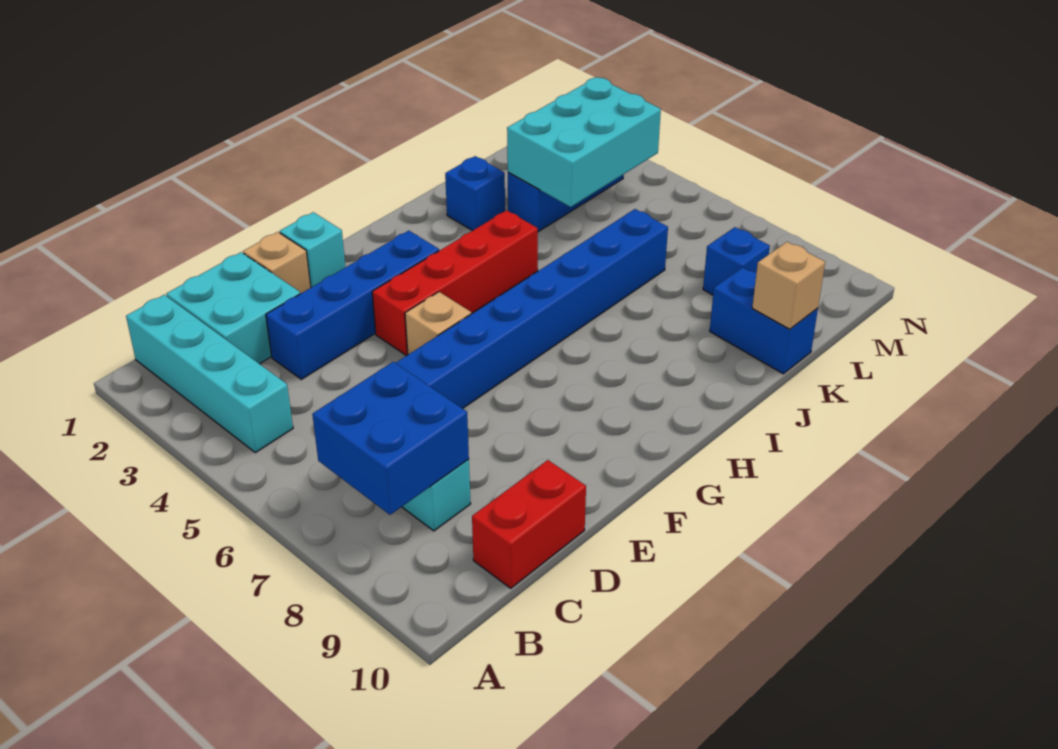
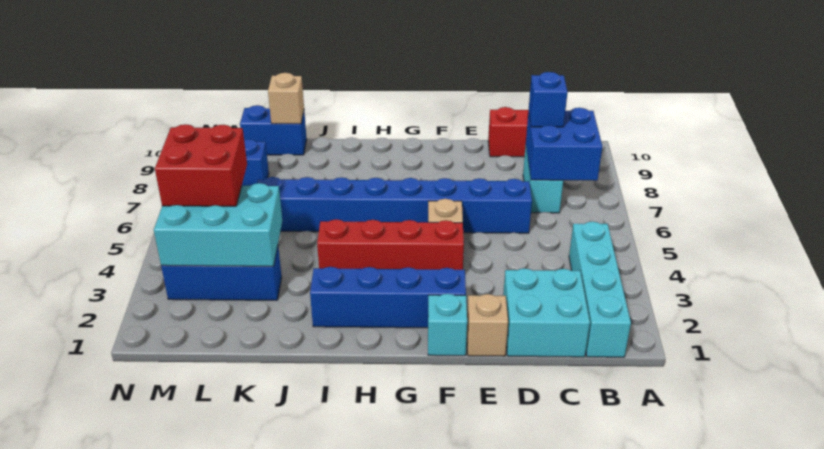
blue brick D3:G3 level 1 -> blue brick F2:I2 level 1
blue brick J2 level 1 -> blue brick C8 level 3
blue brick K9:K10 level 1 -> blue brick K10:L10 level 1
none -> red brick L4:M5 level 3

